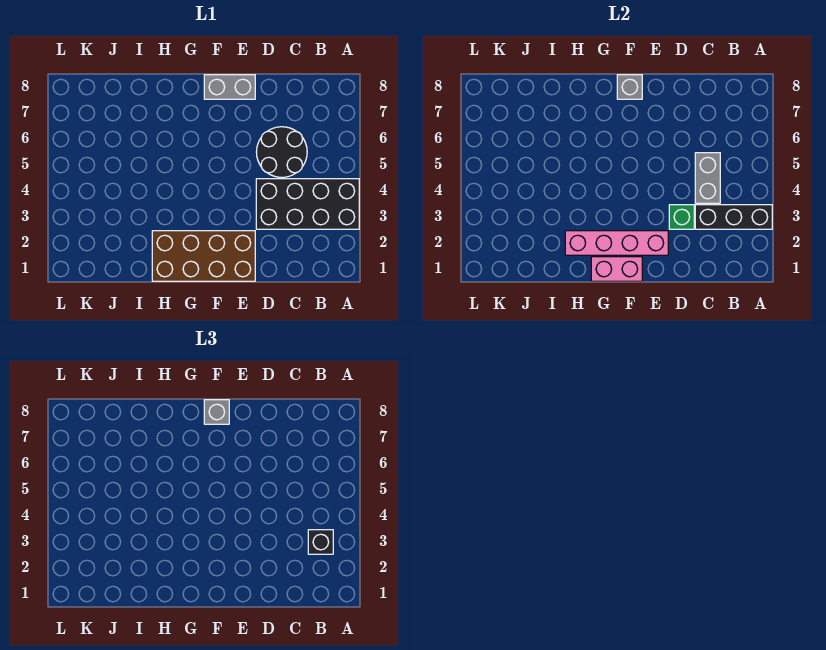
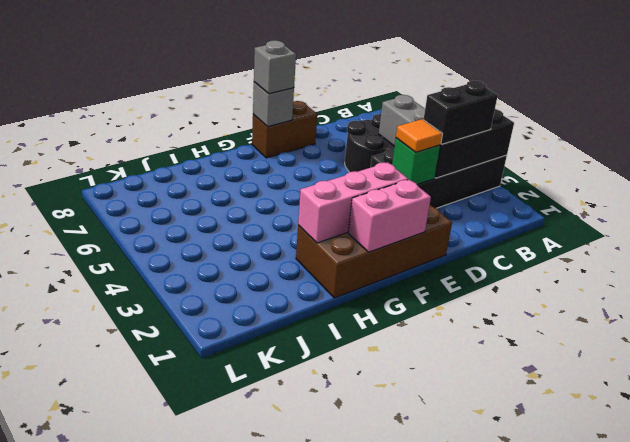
black brick B3 level 3 -> black brick B3:C3 level 3
none -> orange tile D3 level 3
pink brick E2:H2 level 2 -> pink brick F2:H2 level 2
grey brick E8:F8 level 1 -> brown brick E8:F8 level 1

